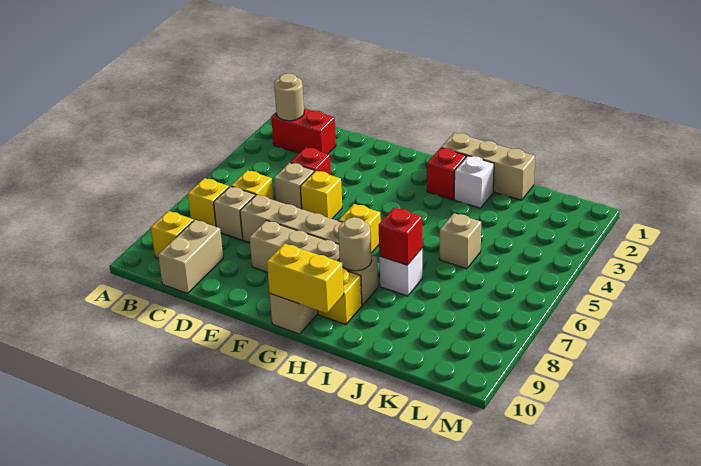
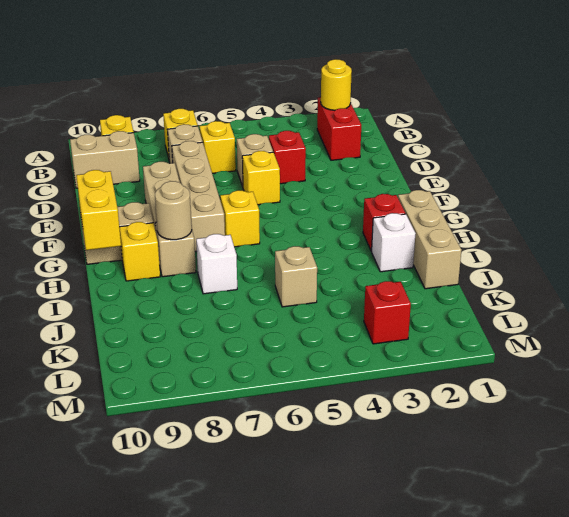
tan round brick B2 level 2 -> yellow round brick B2 level 2
red brick I7 level 2 -> red brick L3 level 1

